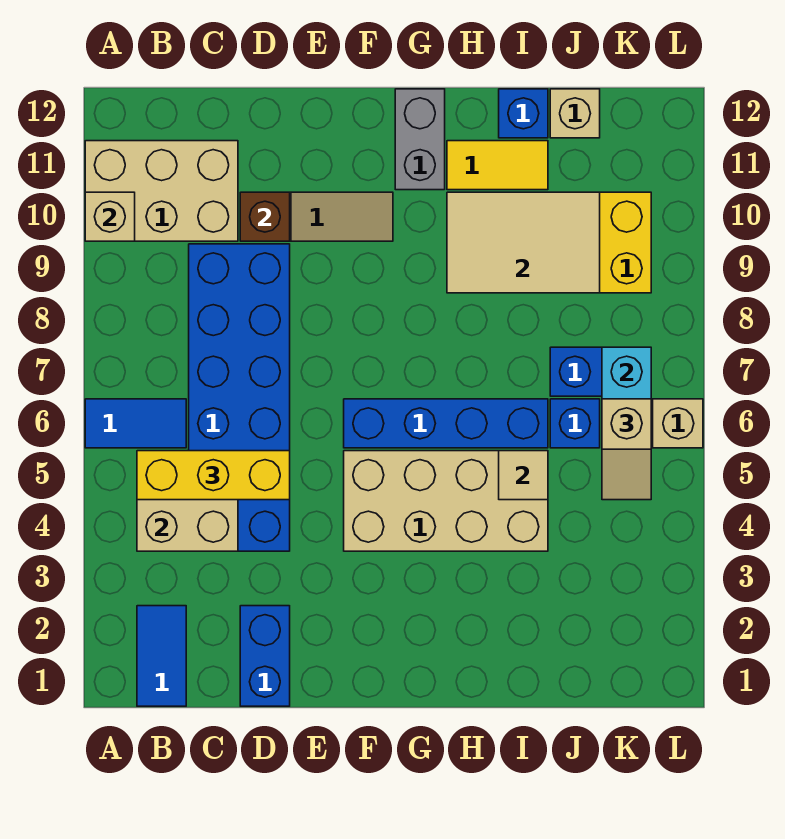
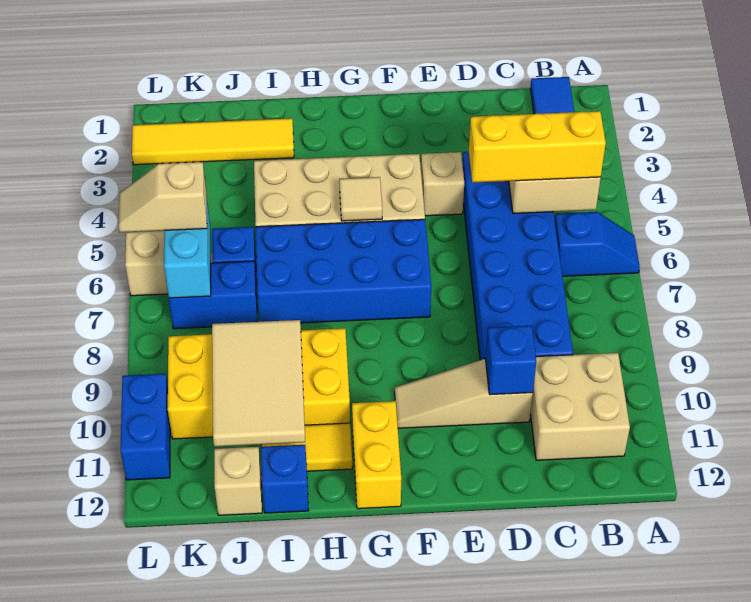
blue tile A6:B6 level 1 -> blue slope A6:B6 level 1 top B
tan brick A10:C11 level 1 -> tan brick B10:C11 level 1
tan brick A10 level 2 -> tan brick E4 level 1
blue brick D1:D2 level 1 -> blue brick L10:L11 level 1
brown brick D10 level 2 -> blue brick D10 level 2
blue brick F6:I6 level 1 -> blue brick F6:I7 level 1
grey brick G11:G12 level 1 -> yellow brick G11:G12 level 1
tan tile H9:J10 level 2 -> tan tile I9:J11 level 2
none -> yellow tile I2:L2 level 1
tan tile I5 level 2 -> tan tile G5 level 2
tan slope K5:K6 level 3 top 6 -> tan slope K6:L6 level 3 top K

